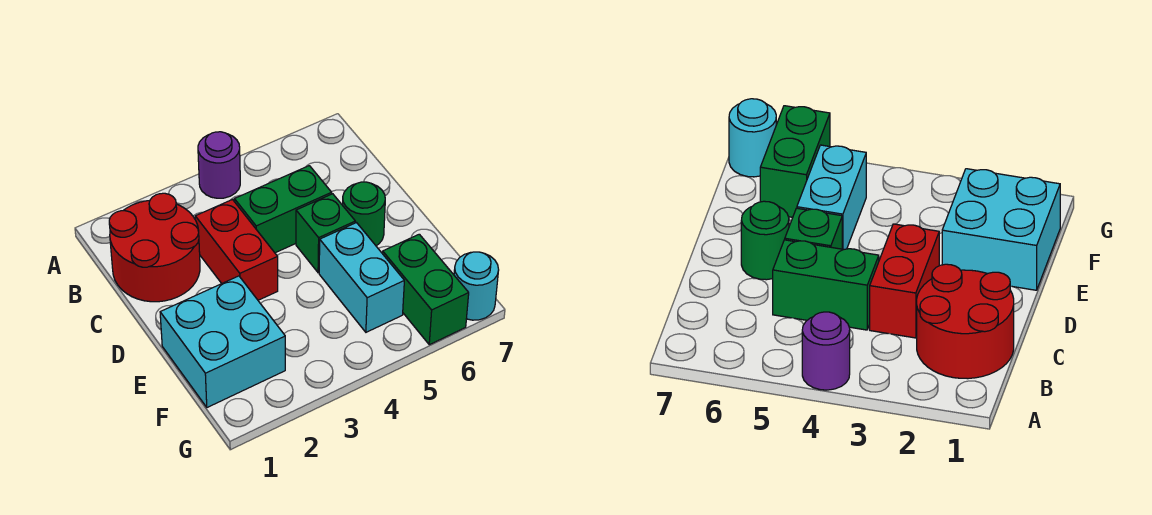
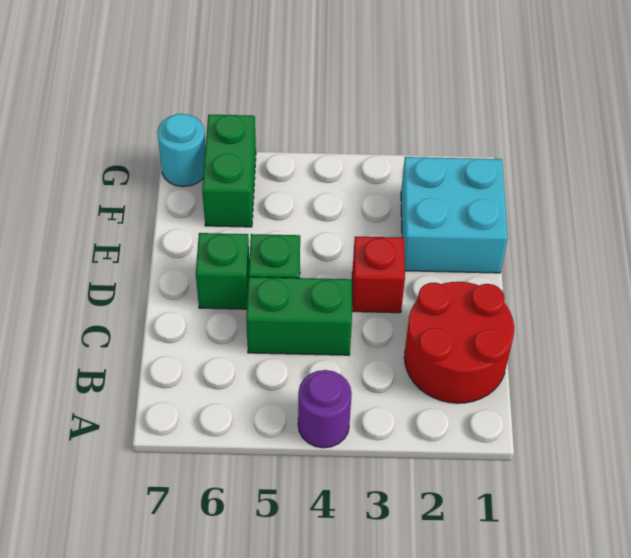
red brick C3:D3 level 1 -> red brick D3 level 1
green round brick D6 level 1 -> green brick D6 level 1
cyan brick E5:F5 level 1 -> none

